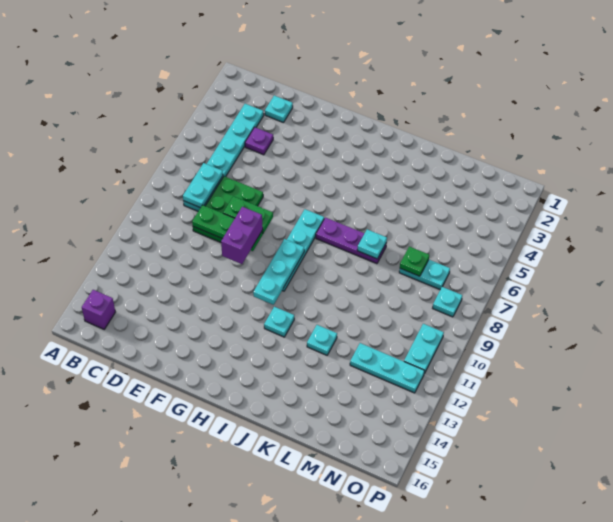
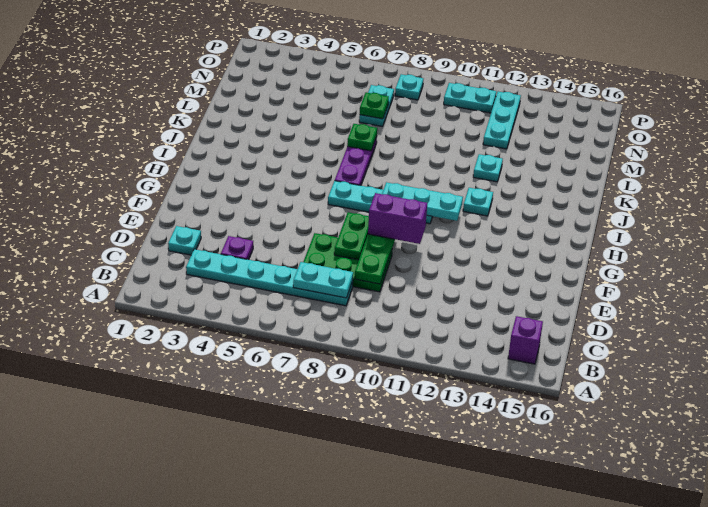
cyan plate K7 level 2 -> green plate K7 level 2

